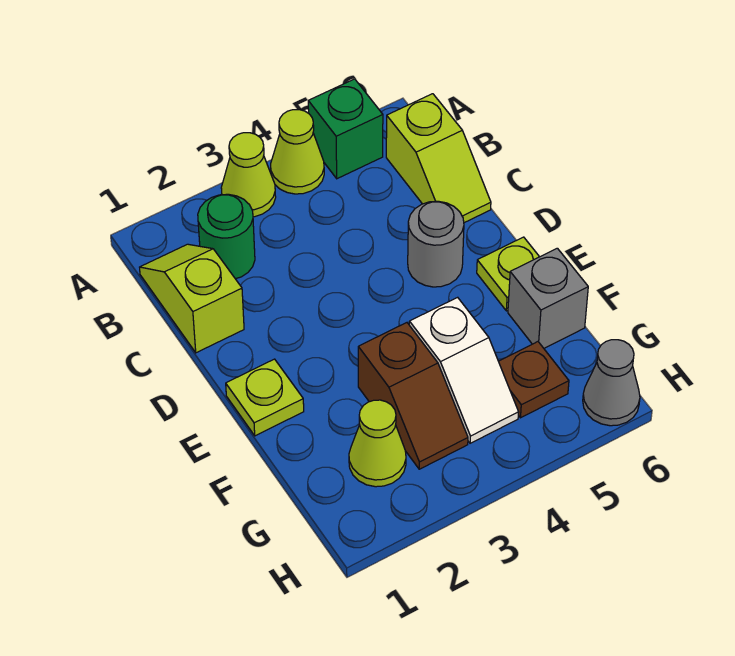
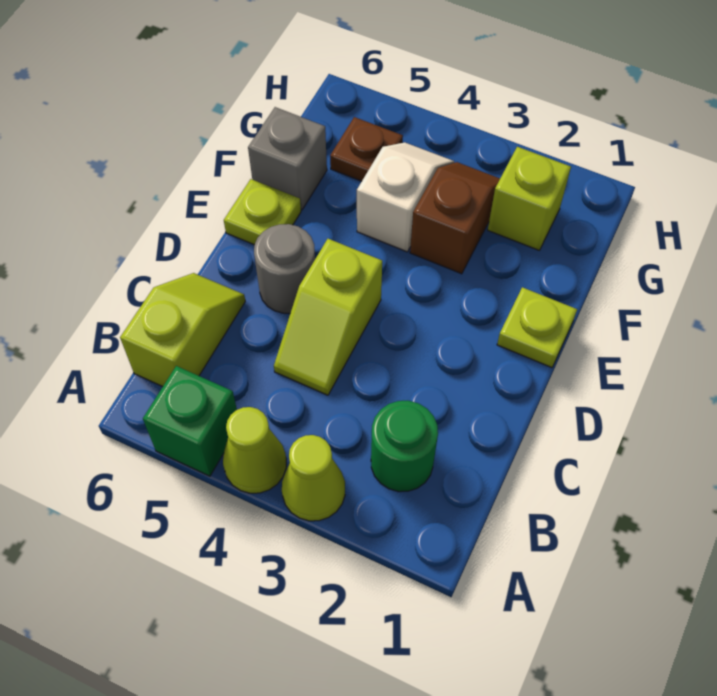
lime slope B1:C1 level 1 top C -> lime slope C4:D4 level 1 top D
lime cone G2 level 1 -> lime brick G2 level 1
grey cone H6 level 1 -> none

